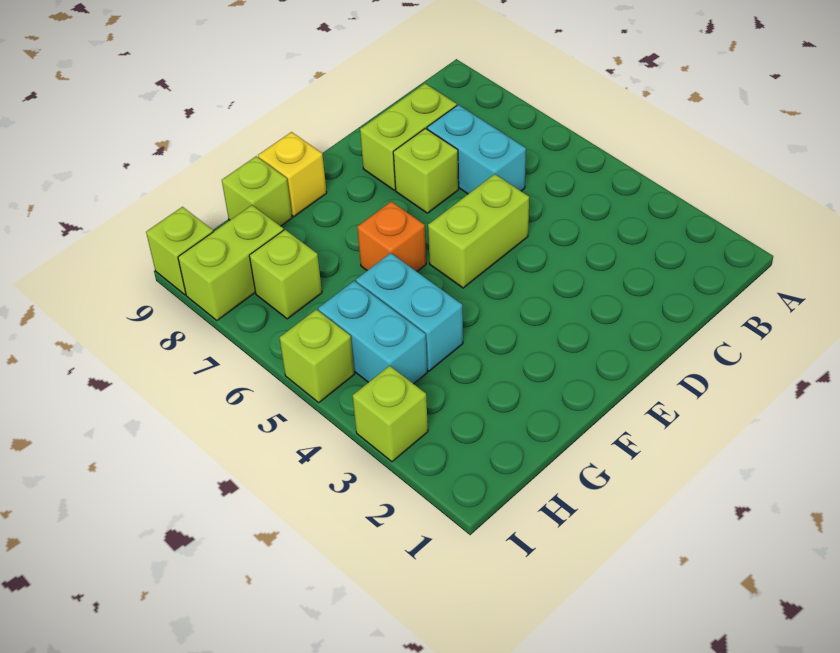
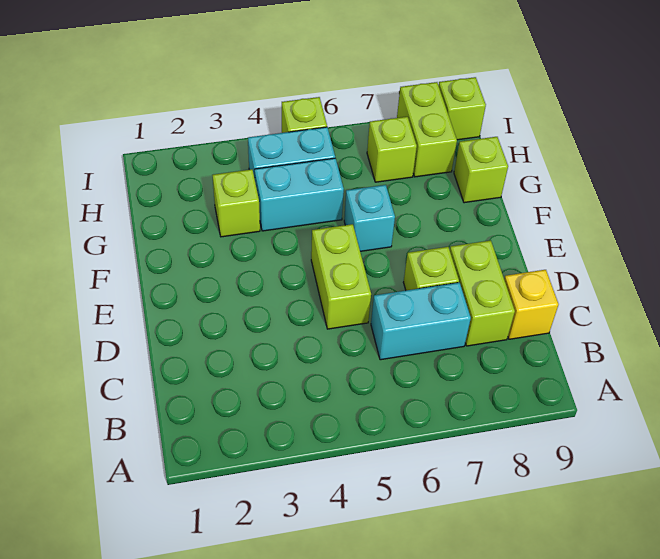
orange brick F6 level 1 -> cyan brick F6 level 1
yellow brick F9 level 1 -> yellow brick C9 level 1
lime brick I3 level 1 -> lime brick G3 level 1

